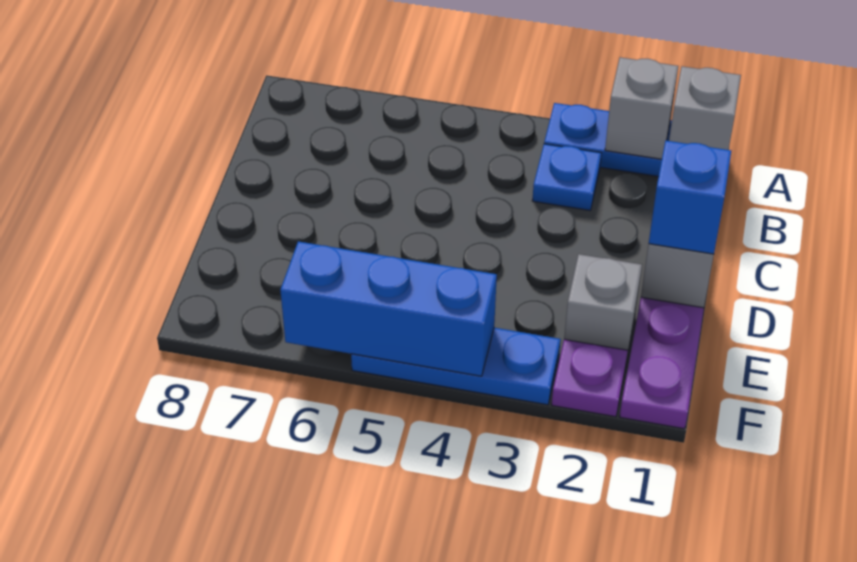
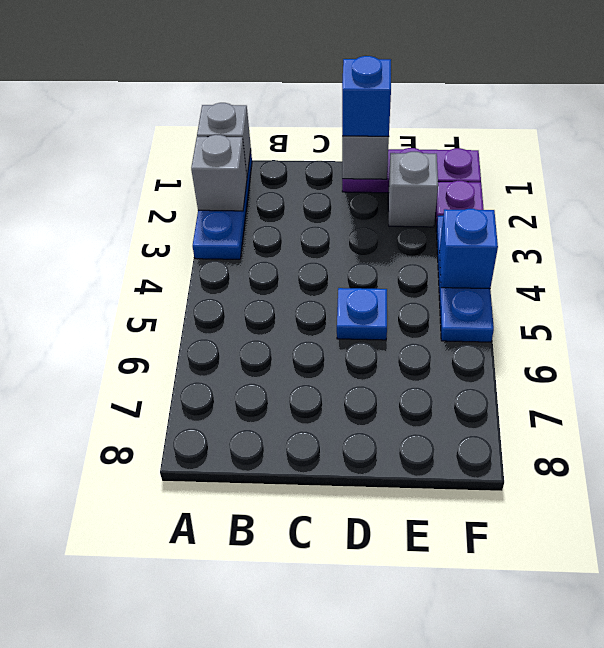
blue plate B3 level 1 -> blue plate D5 level 1
blue brick F4:F6 level 2 -> blue brick F4 level 2

